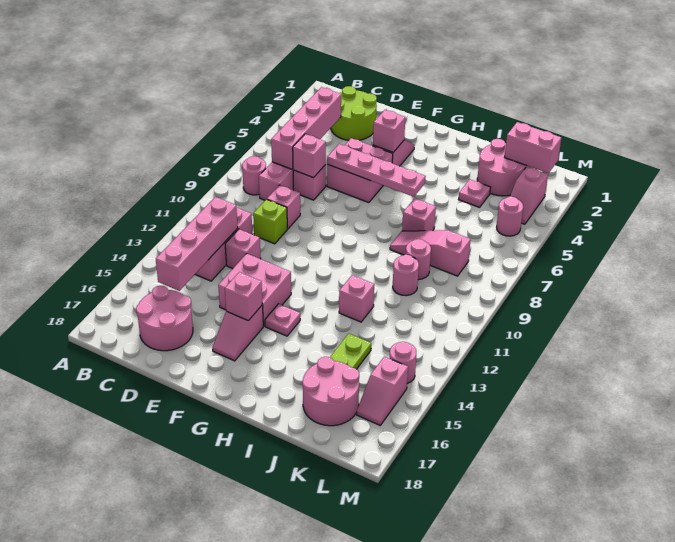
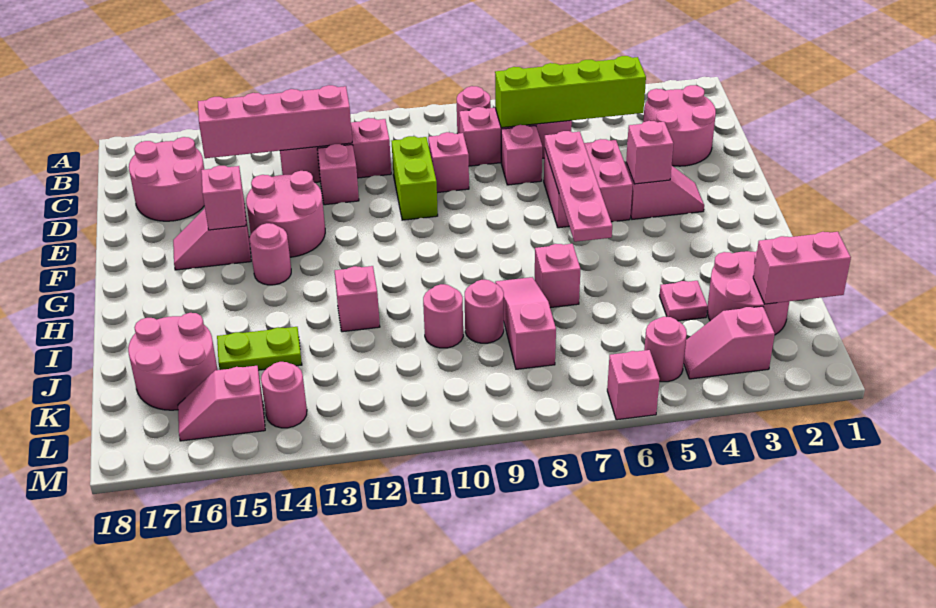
lime round brick C2:D3 level 1 -> pink round brick C2:D3 level 1
pink brick C4:C7 level 2 -> lime brick C4:C7 level 2
pink brick D7 level 2 -> pink brick M6 level 1
lime brick D10 level 1 -> lime brick D10:E10 level 1
pink brick E13:F14 level 1 -> pink round brick E13:F14 level 1
pink plate G14 level 1 -> pink round brick G14 level 1
pink brick K2:L2 level 2 -> pink brick K1:K2 level 2

